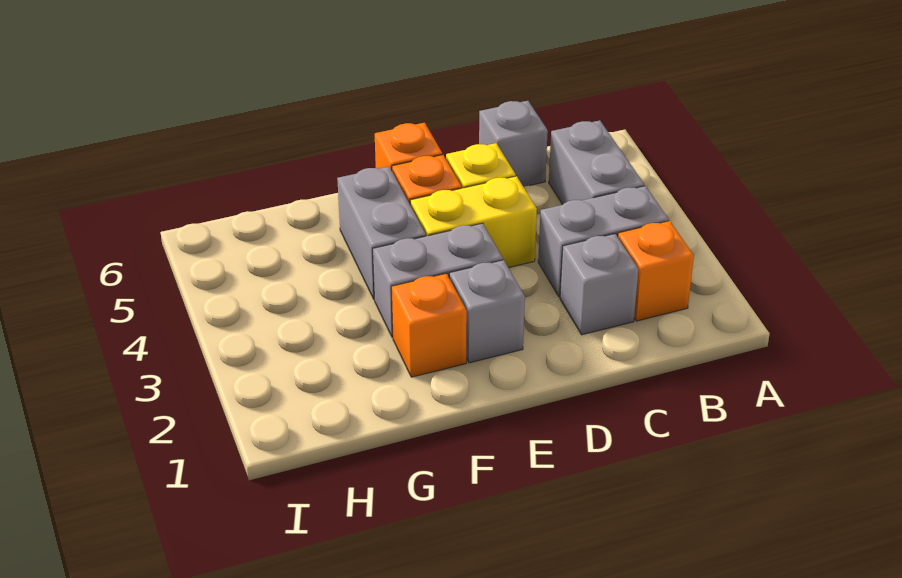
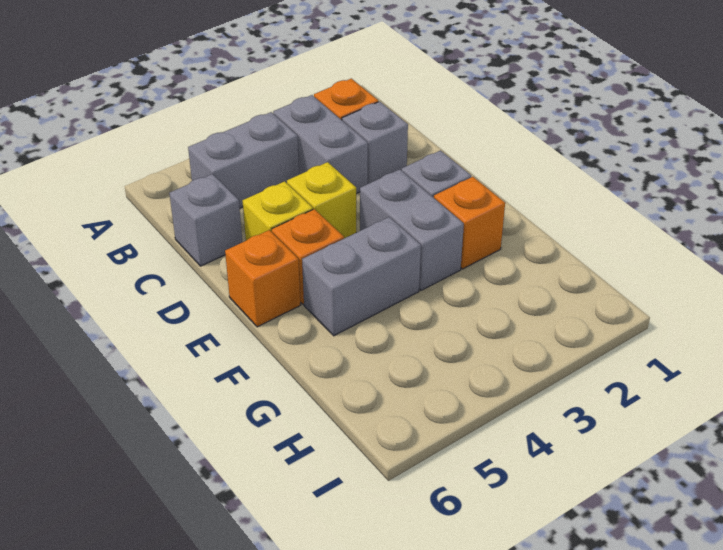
yellow brick D4:E4 level 1 -> yellow brick D4 level 1

